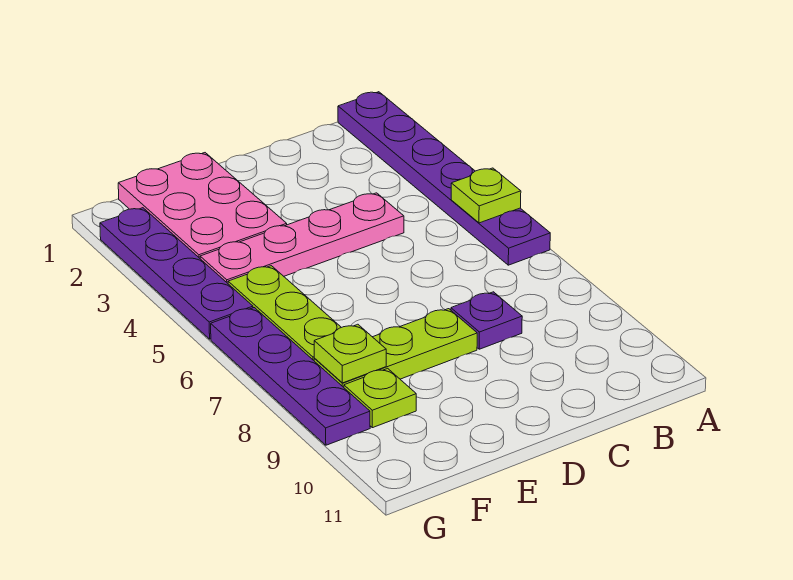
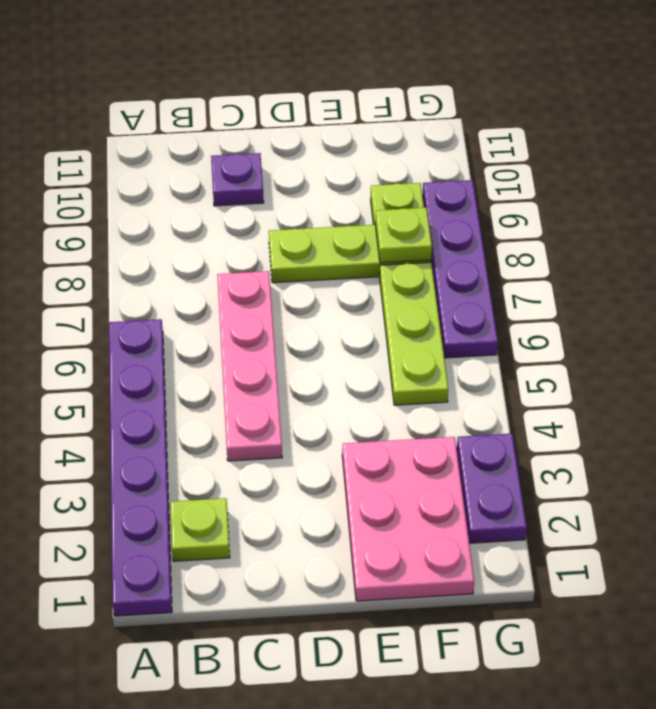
lime plate A5 level 2 -> lime plate B2 level 1
pink plate C4:F4 level 1 -> pink plate C4:C7 level 1
purple plate C8 level 1 -> purple plate C10 level 1
purple plate G2:G5 level 1 -> purple plate G2:G3 level 1

